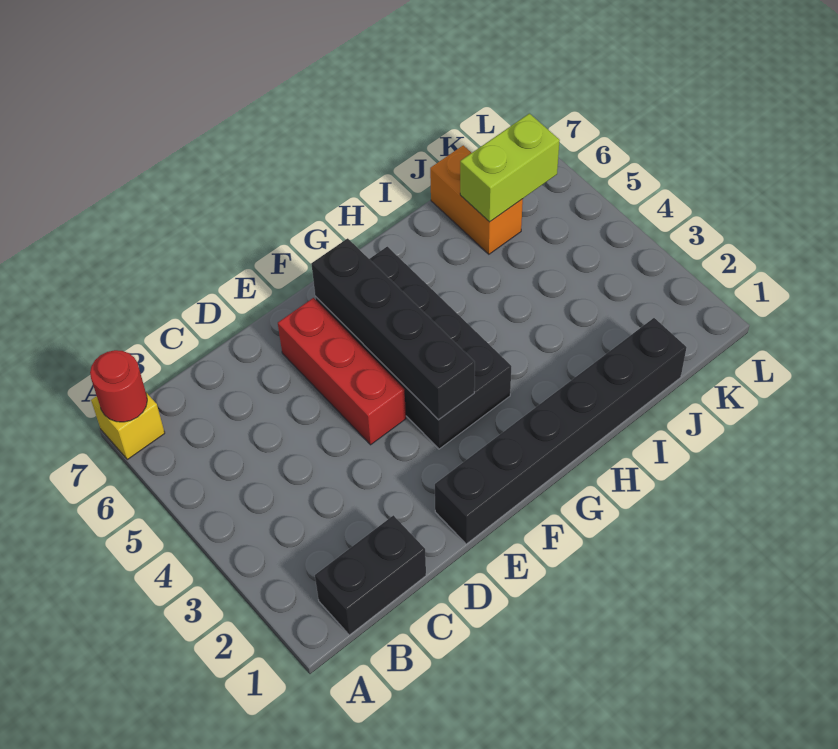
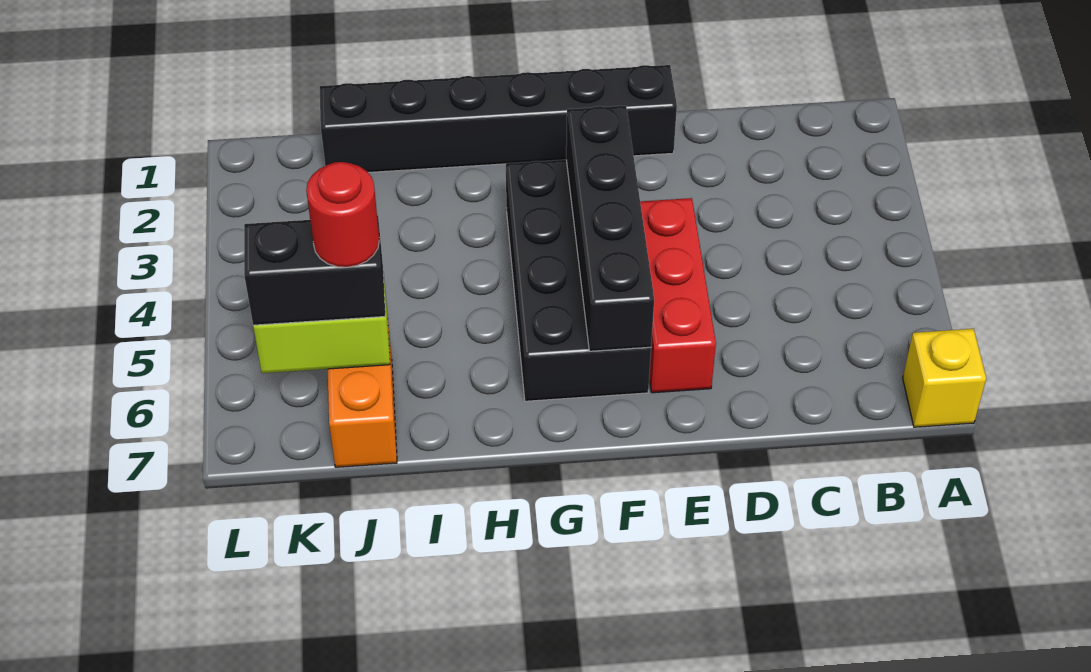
red round brick A7 level 2 -> red round brick J6 level 4
black brick B1:C1 level 1 -> black brick J6:K6 level 3

